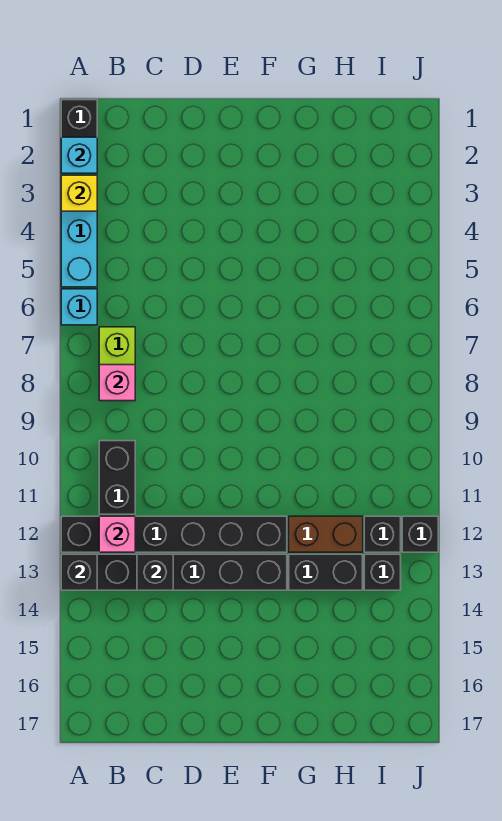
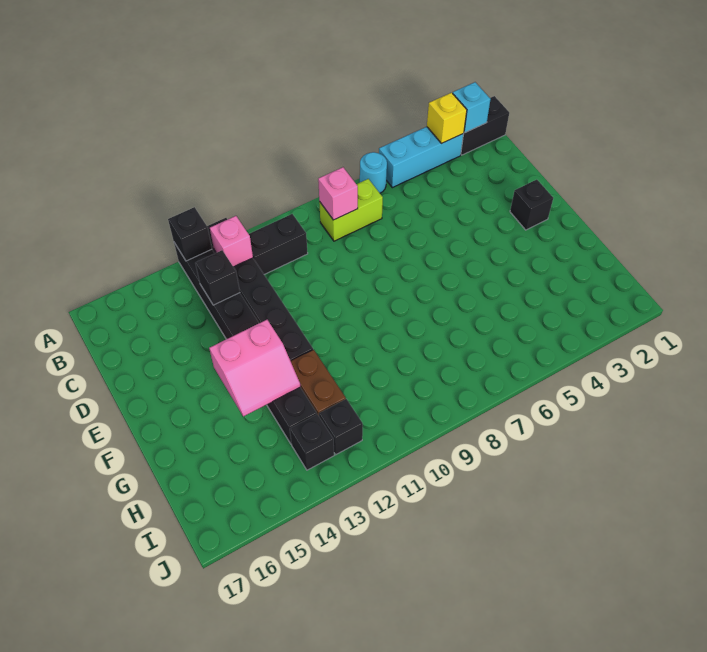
cyan brick A6 level 1 -> cyan round brick A6 level 1
none -> pink slope F13:G14 level 2 top F
black brick J12 level 1 -> black brick E2 level 1

